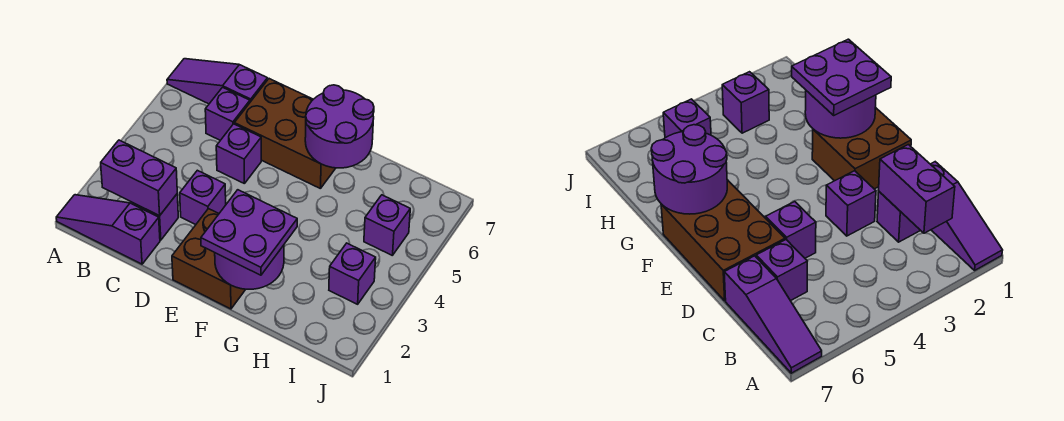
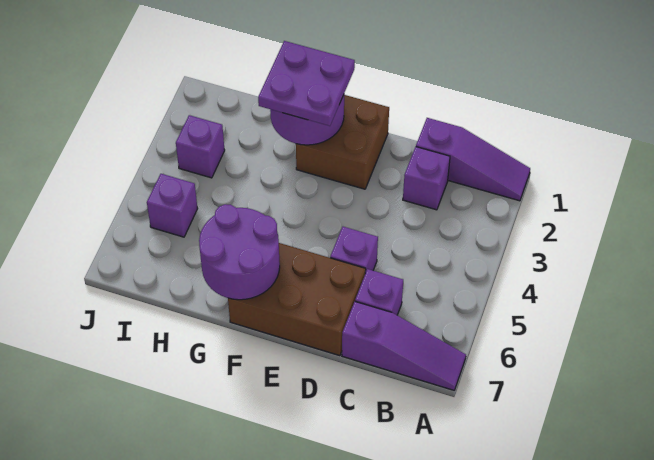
purple brick B2:C2 level 2 -> none
purple brick D3 level 1 -> none

